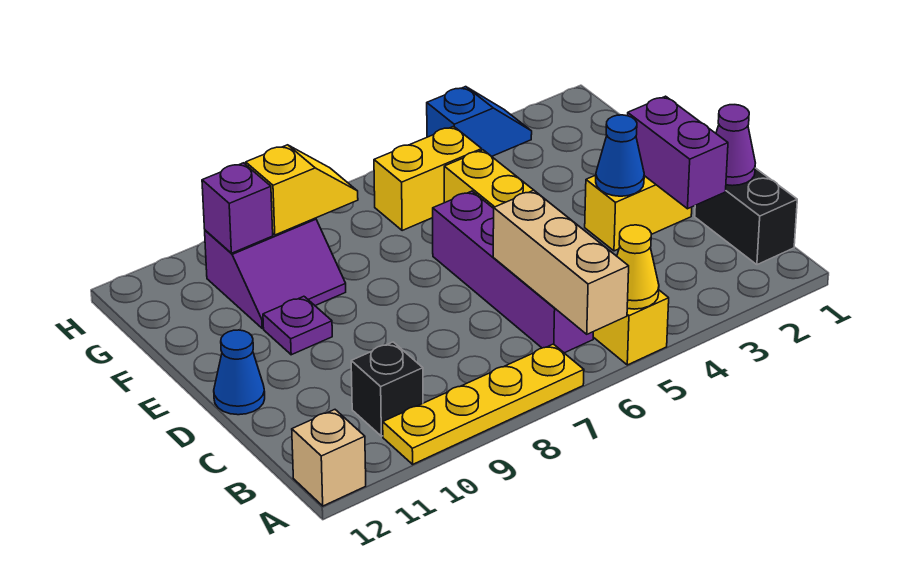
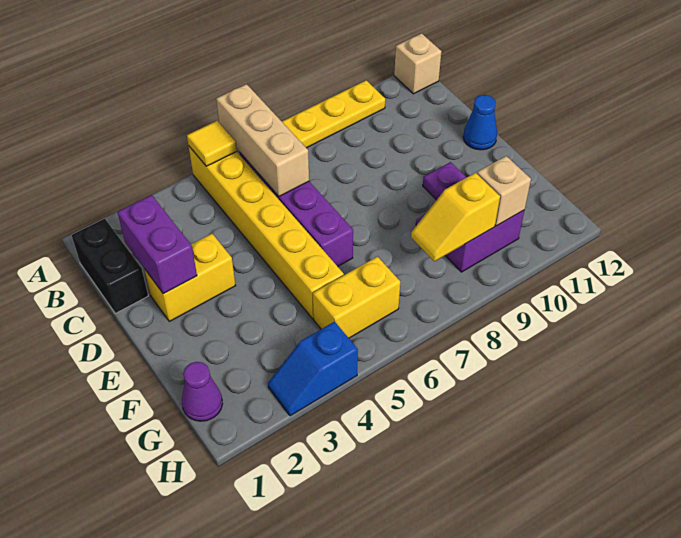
yellow cone A5 level 2 -> yellow tile A5 level 2
black brick B10 level 1 -> none
purple cone C1 level 2 -> purple cone G1 level 1
blue cone D3 level 2 -> none
purple brick G10 level 2 -> tan brick G10 level 2

